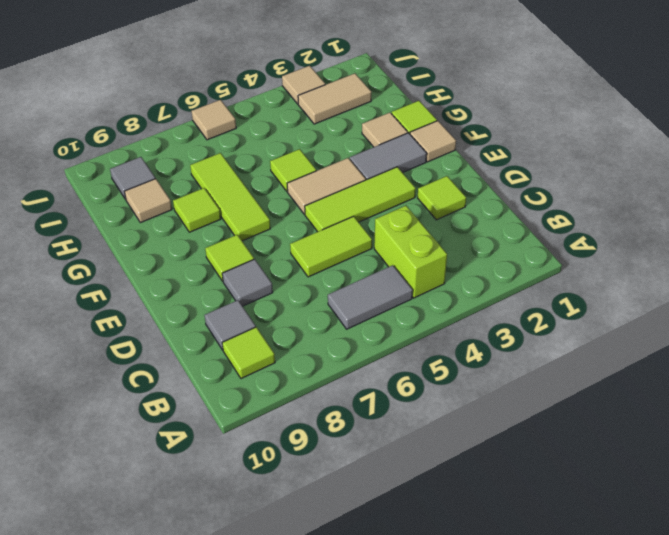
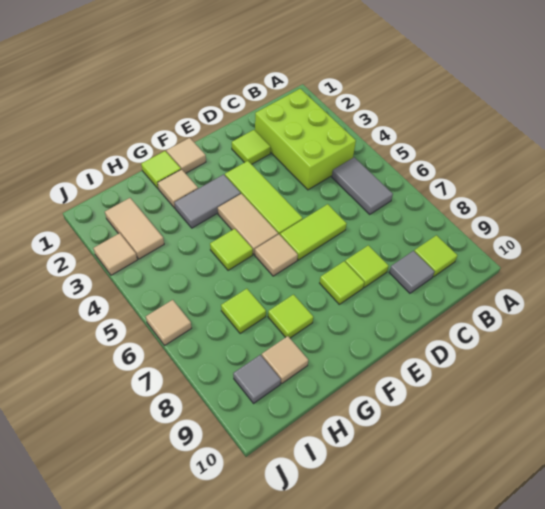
lime brick B4:C4 level 1 -> lime brick B2:C4 level 1
lime tile D5:D6 level 1 -> lime tile D6:E6 level 1
grey tile D8 level 1 -> lime tile D8 level 1
grey tile F2:F3 level 1 -> grey tile F3:G3 level 1
none -> tan tile F6 level 1
lime tile F7:H7 level 1 -> lime tile H7 level 1

